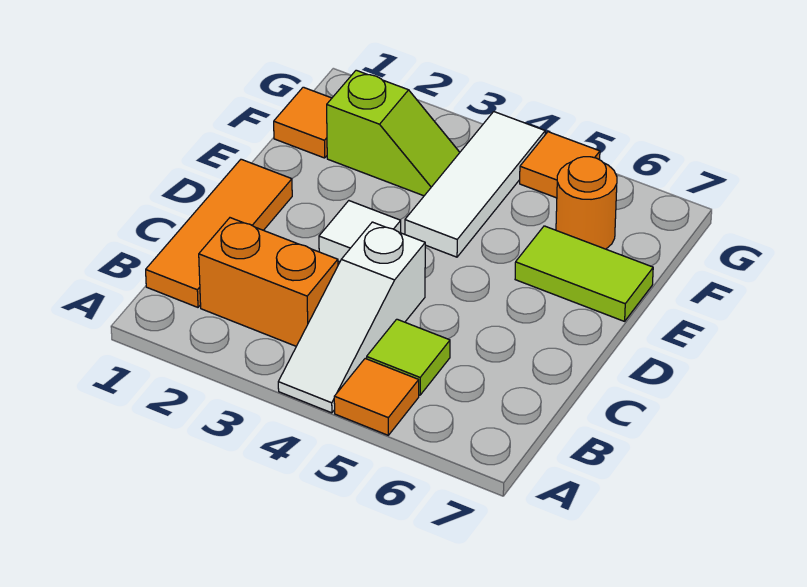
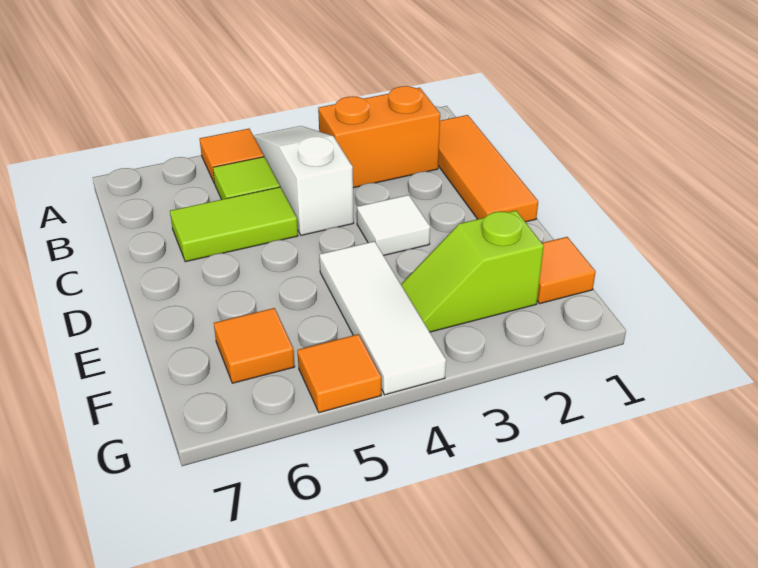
lime tile E6:E7 level 1 -> lime tile C5:C6 level 1
orange round brick F6 level 1 -> orange tile F6 level 1

